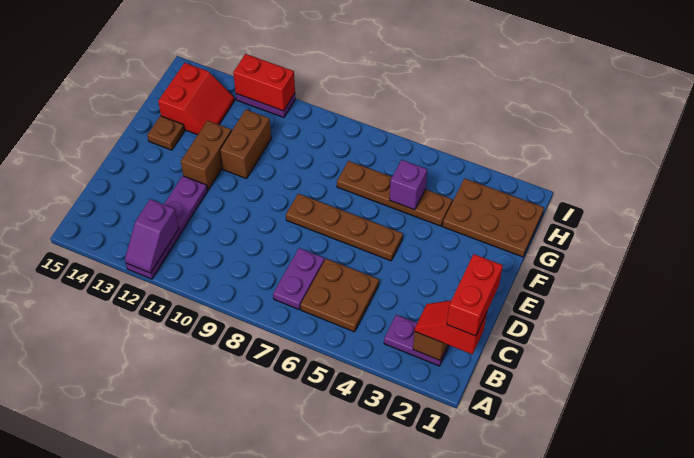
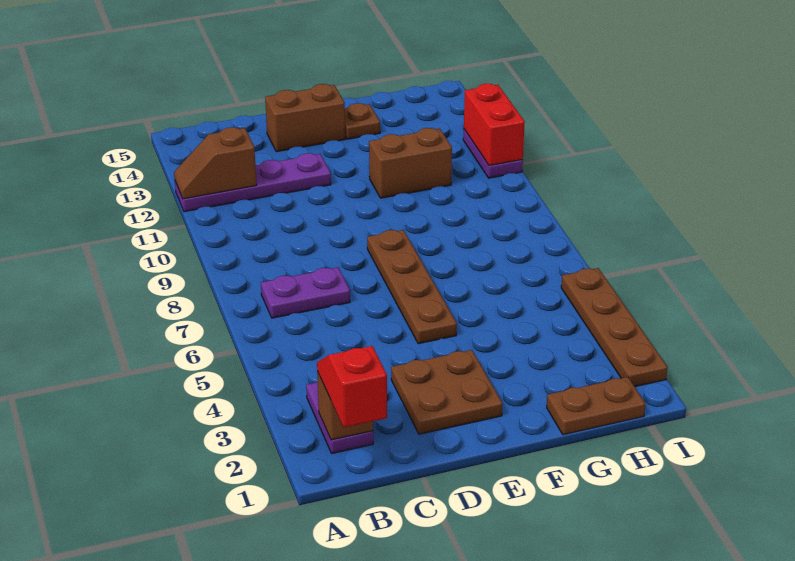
purple slope A12:B12 level 2 top B -> brown slope A12:B12 level 2 top B
red brick B1:C1 level 4 -> none
brown plate B5:C6 level 1 -> brown plate D2:E3 level 1
brown brick E12:F12 level 1 -> brown brick D14:E14 level 1
brown plate G1:H3 level 1 -> brown plate G1:H1 level 1
brown plate G4:G7 level 1 -> brown plate I2:I5 level 1
purple brick G5 level 2 -> none
red slope G13:H14 level 1 top 14 -> none

